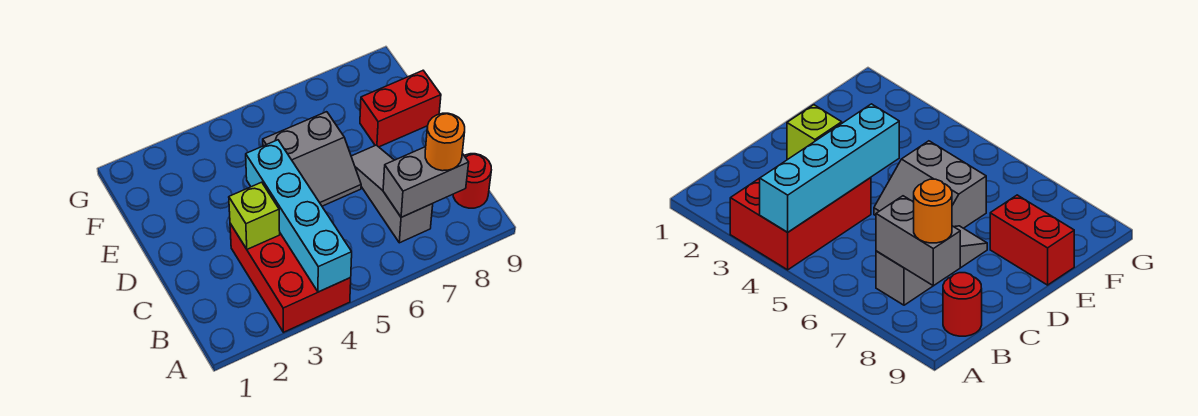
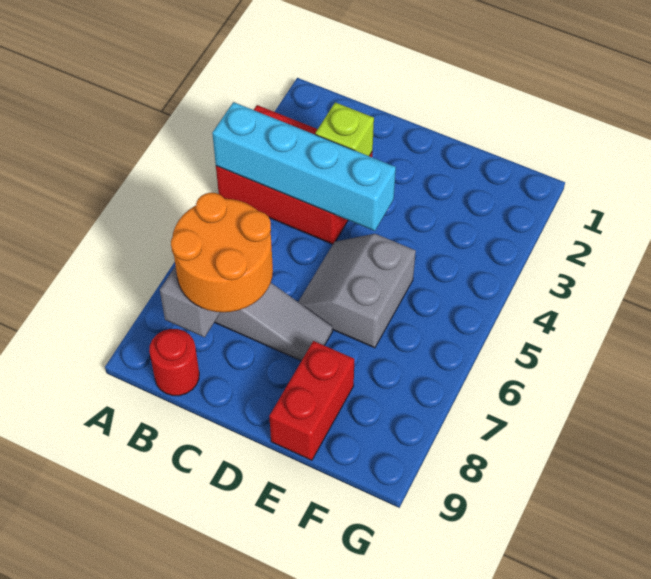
orange round brick B8 level 3 -> orange round brick B7:C8 level 3

